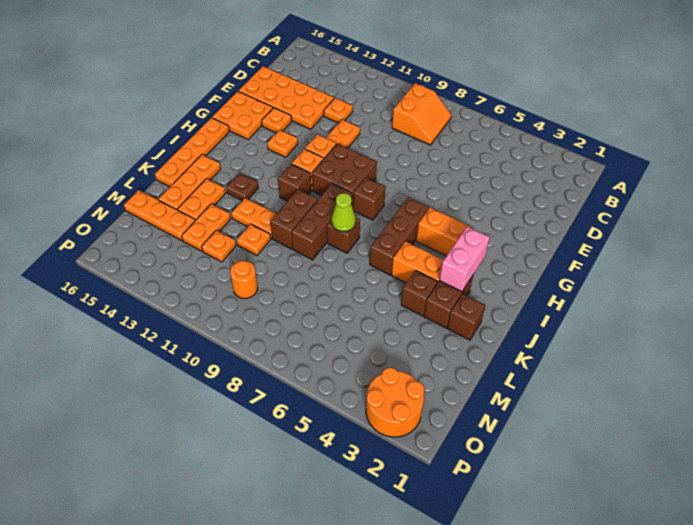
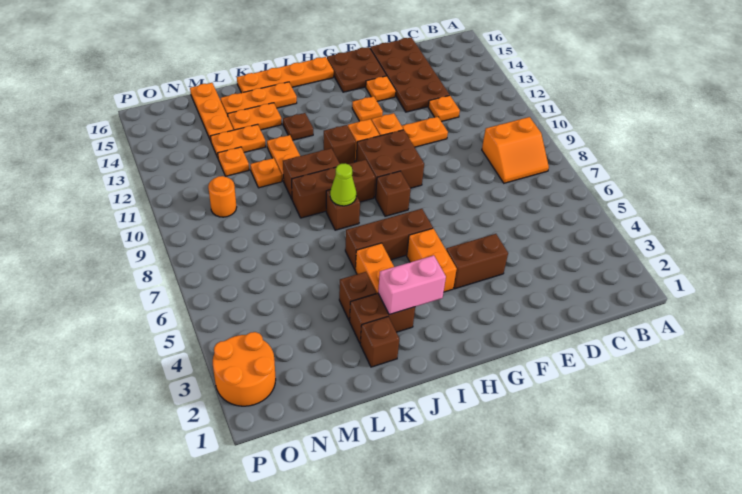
orange plate D13:E16 level 1 -> brown plate D13:E16 level 1
none -> brown brick F4:G4 level 1
orange plate F15:G16 level 1 -> brown plate F15:G16 level 1

